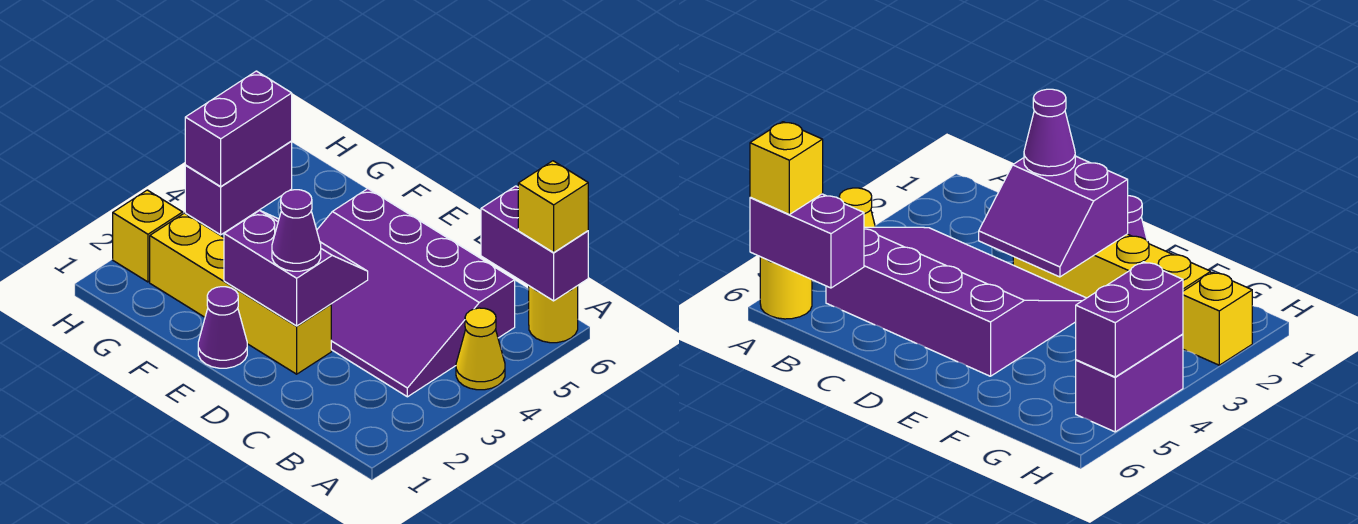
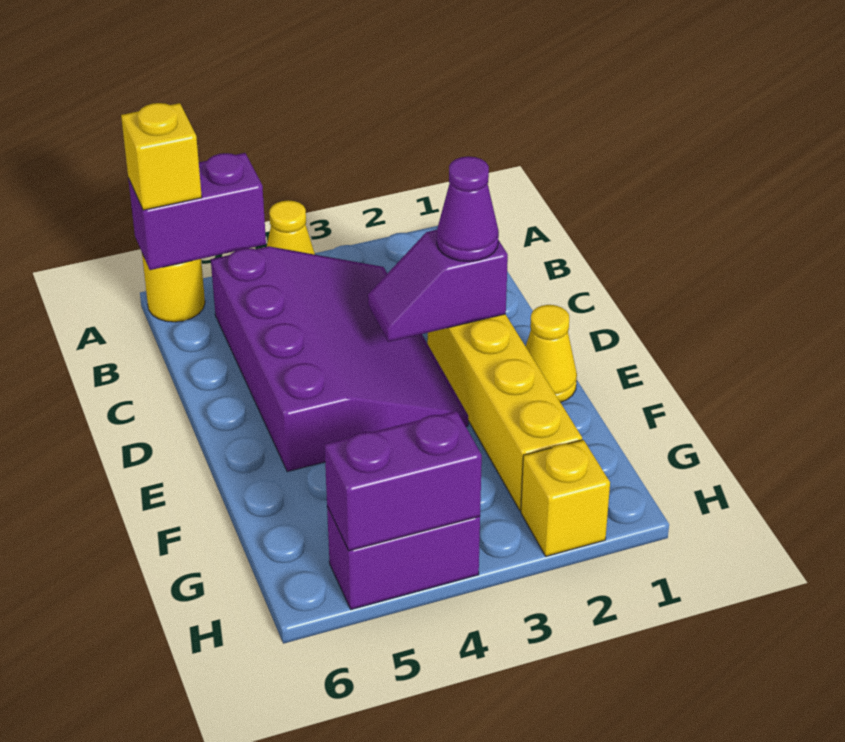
purple brick A6:B6 level 2 -> purple brick A5:A6 level 2
purple slope D2:E3 level 2 top 2 -> purple slope D2:D3 level 2 top 2
purple cone E1 level 1 -> yellow cone E1 level 1

